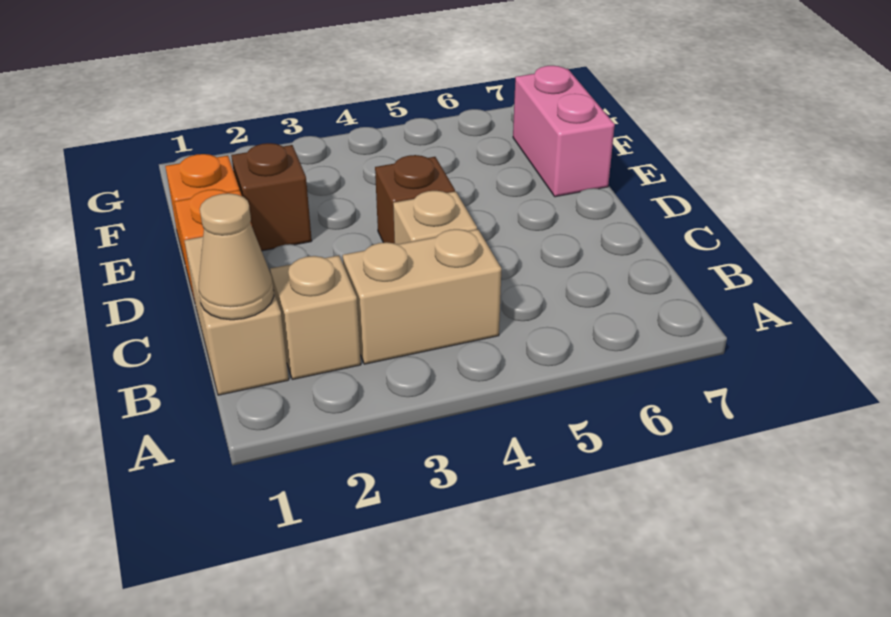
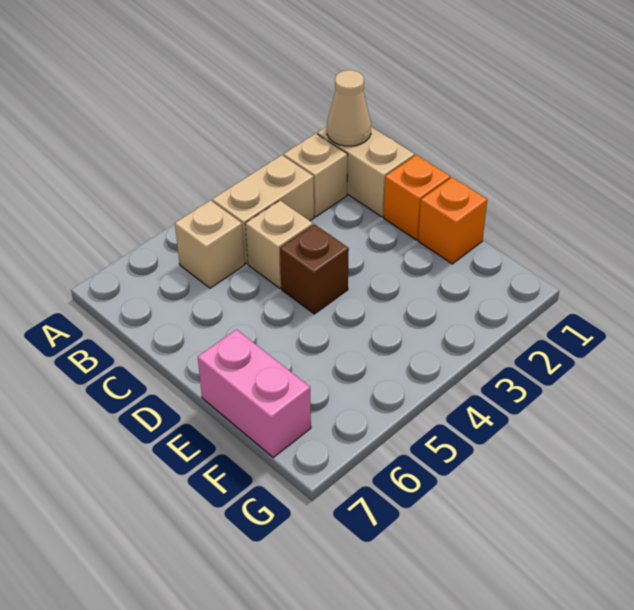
none -> tan brick B5 level 1
brown brick E2 level 1 -> none

